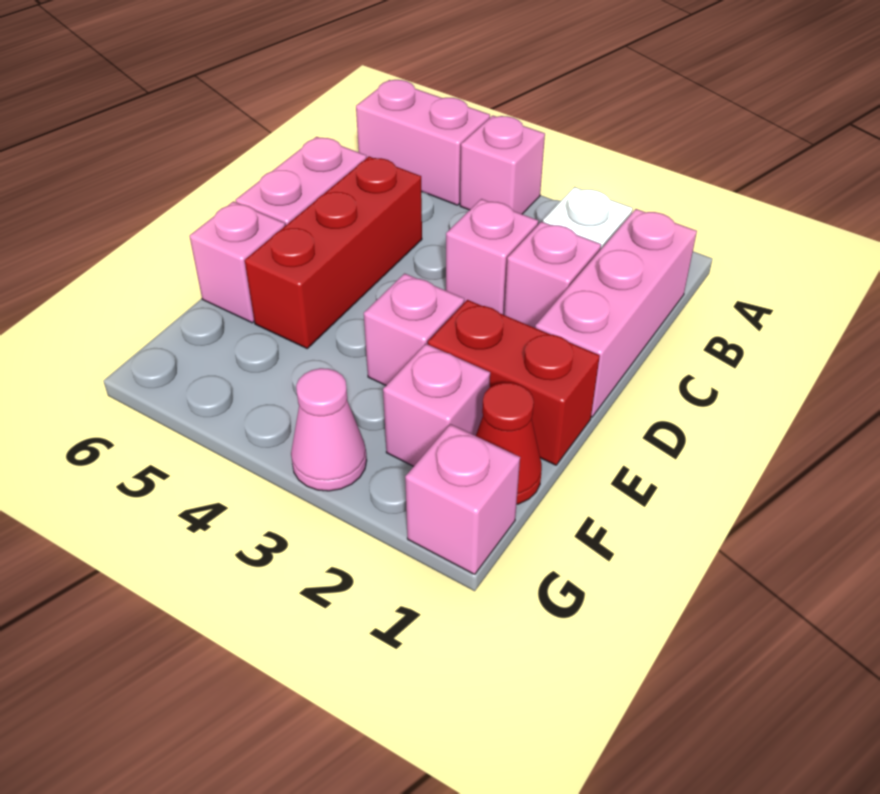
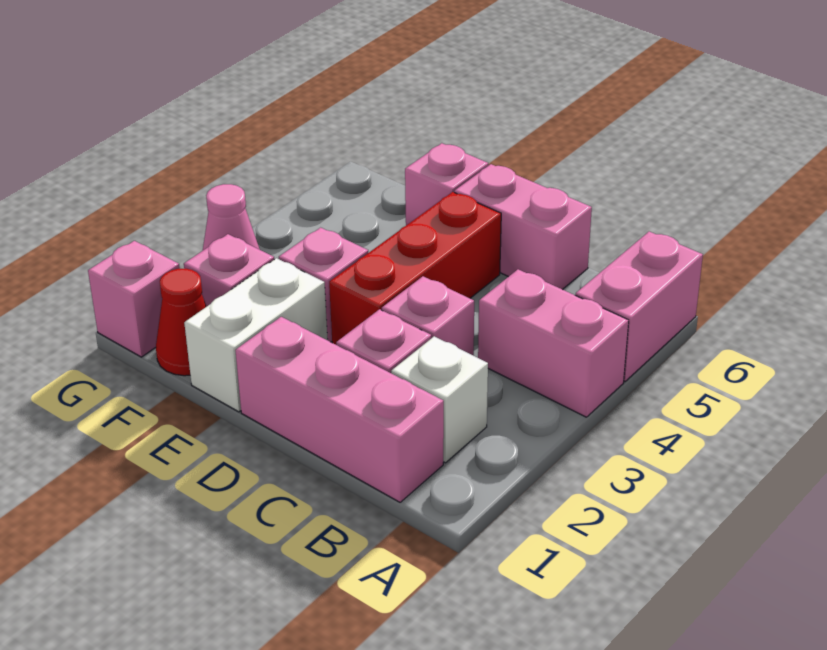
pink brick A4 level 1 -> pink brick A4:B4 level 1
red brick C5:E5 level 1 -> red brick D3:D5 level 1
red brick E1:E2 level 1 -> white brick E1:E2 level 1

